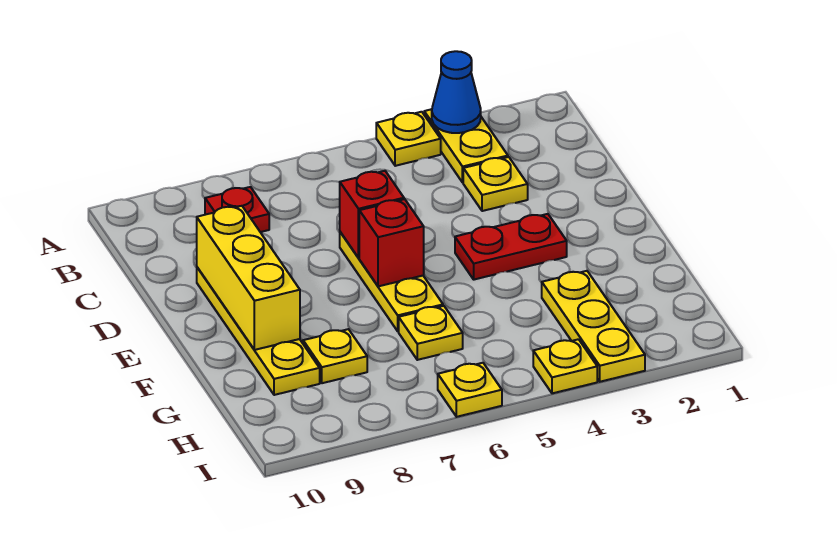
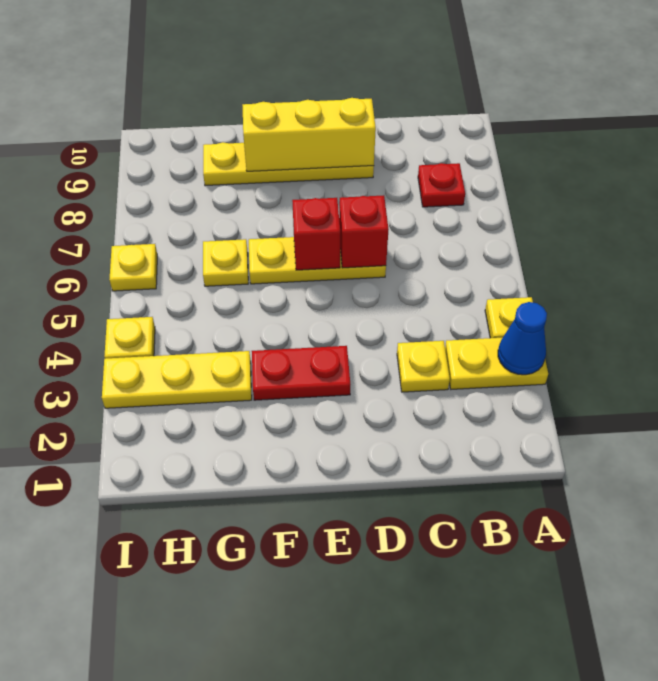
red plate E3:E4 level 1 -> red plate E3:F3 level 1
yellow plate G8 level 1 -> none

